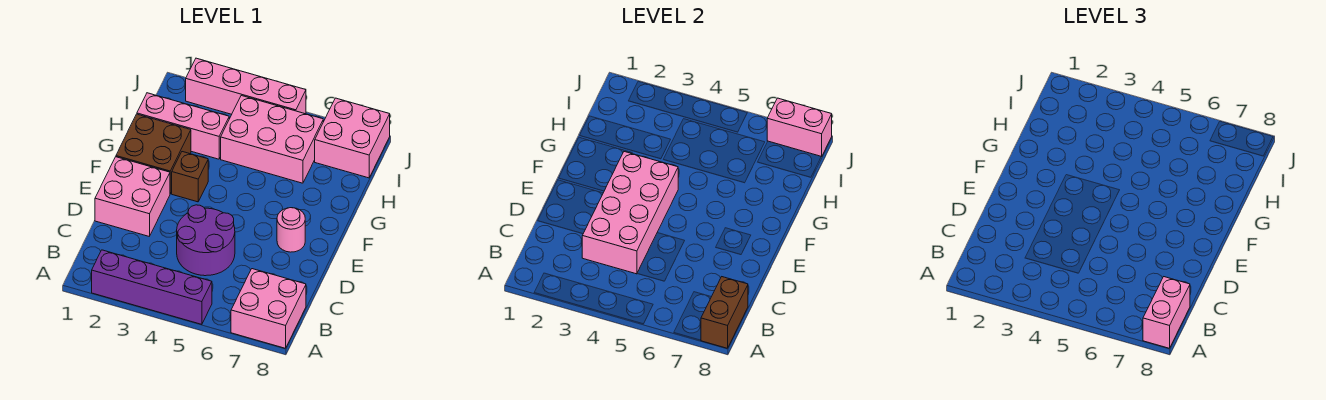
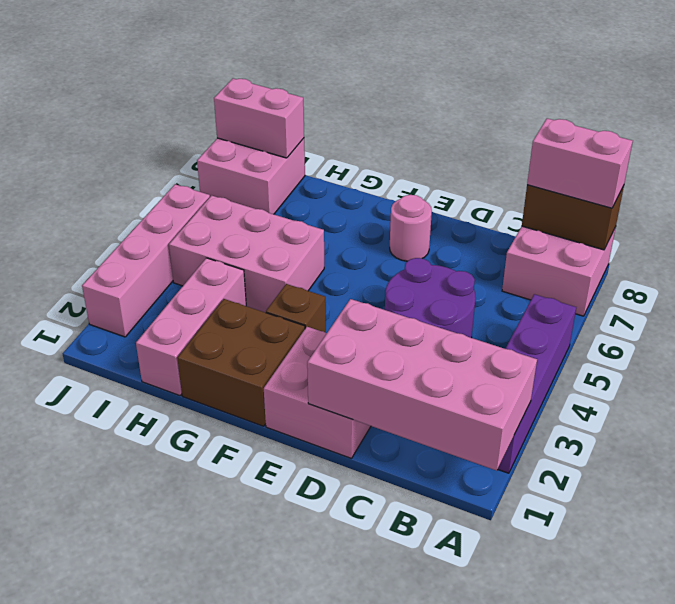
pink brick C3:F4 level 2 -> pink brick A1:D2 level 2
pink brick H4:I6 level 1 -> pink brick G4:I5 level 1
pink brick J7:J8 level 2 -> pink brick I8:J8 level 2

